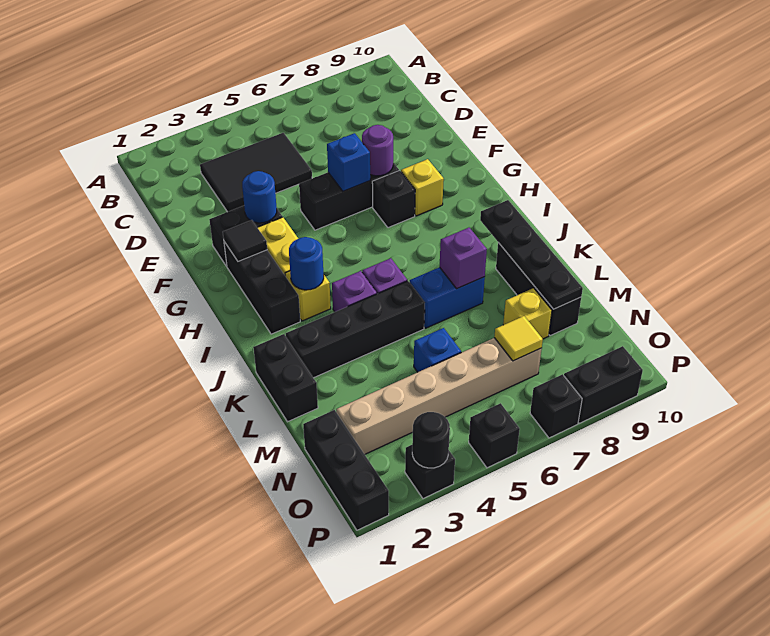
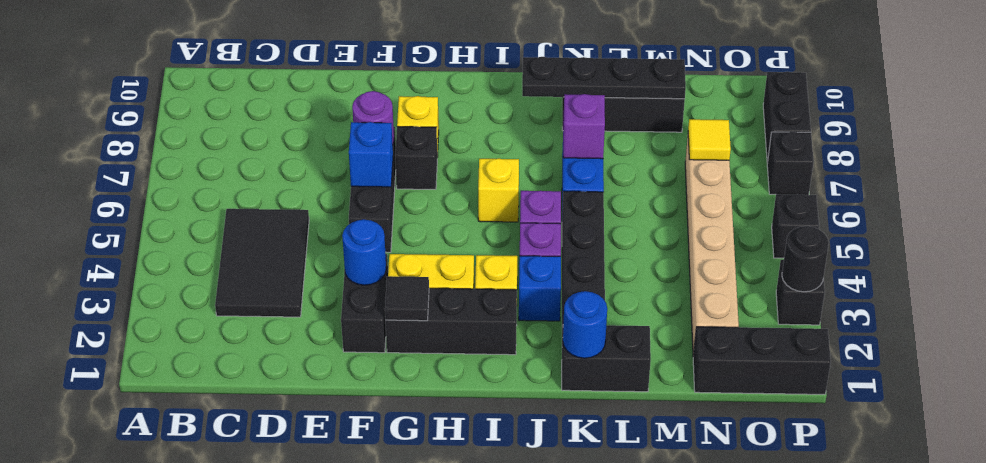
blue round brick I3 level 2 -> blue round brick K1 level 2
blue brick M5 level 1 -> blue brick J3 level 1
yellow brick M8 level 1 -> yellow brick I6 level 1

